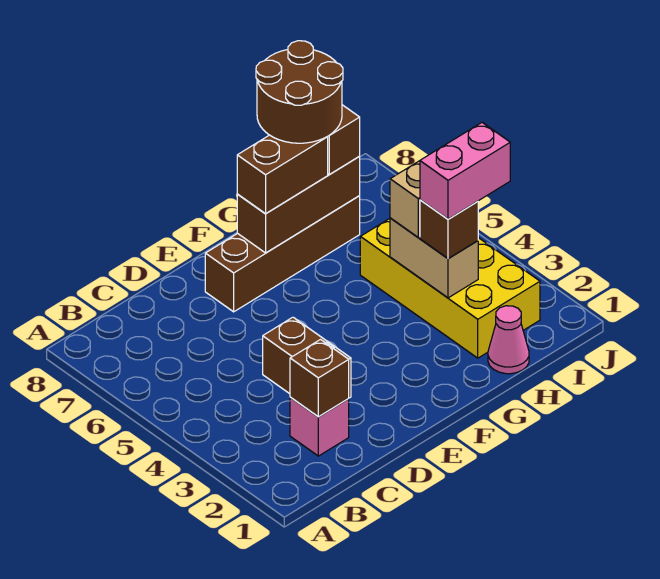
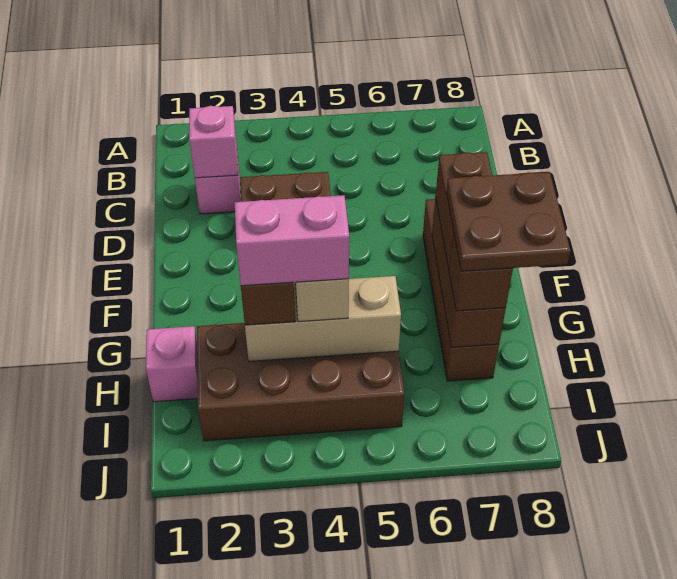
brown brick C2 level 2 -> pink brick C2 level 2
brown round brick G7:H8 level 4 -> brown plate G7:H8 level 4
pink cone H1 level 1 -> pink brick H1 level 1
yellow brick H2:I5 level 1 -> brown brick H2:I5 level 1
tan brick H3:H4 level 2 -> tan brick H3:H5 level 2
pink brick H3:I3 level 4 -> pink brick H3:H4 level 4

